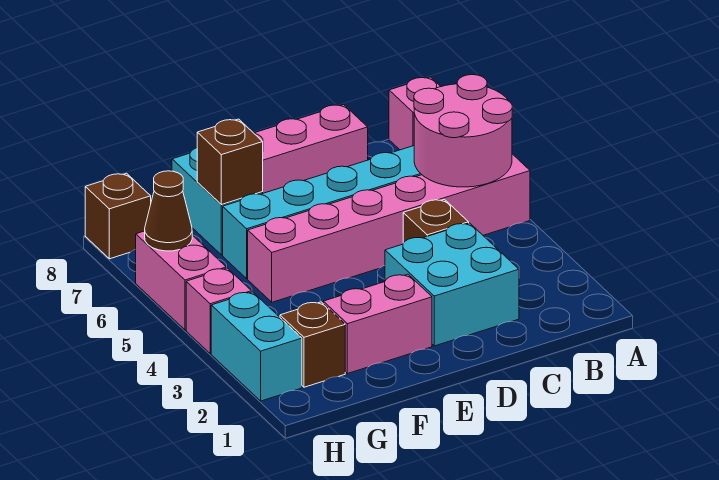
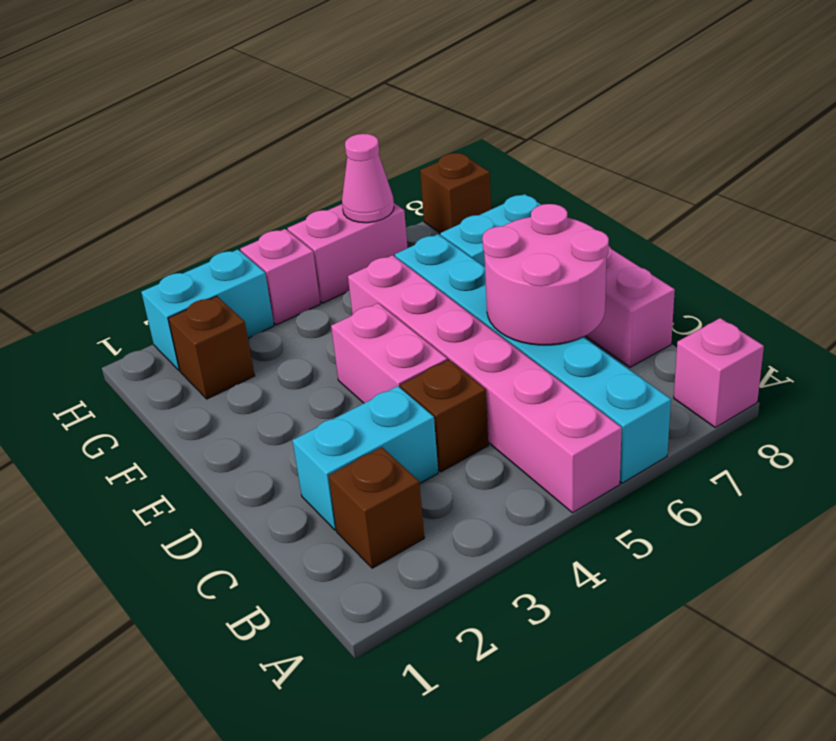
pink round brick A5:B6 level 2 -> pink round brick C6:D7 level 2
cyan brick C2:D3 level 1 -> cyan brick C2:C3 level 1
pink brick E2:F2 level 1 -> pink brick D4:E4 level 1
brown brick F7 level 2 -> brown brick B2 level 1
brown cone H6 level 2 -> pink cone H6 level 2

